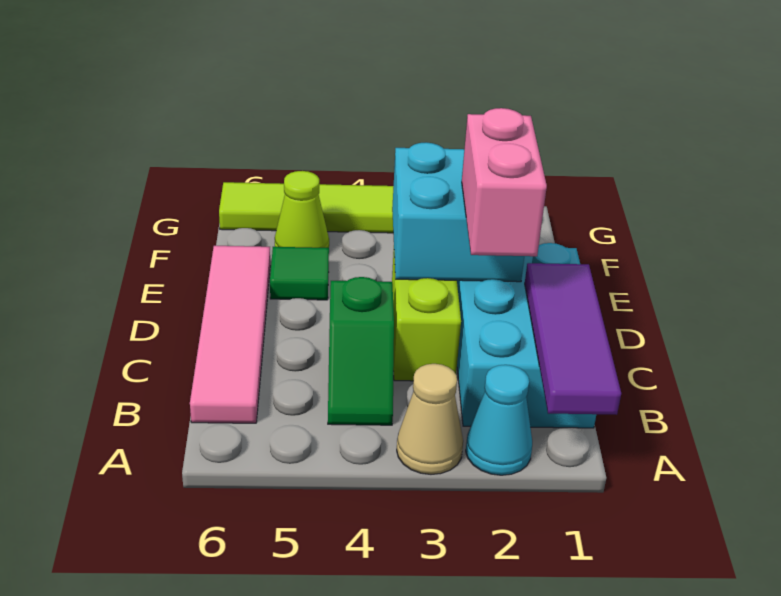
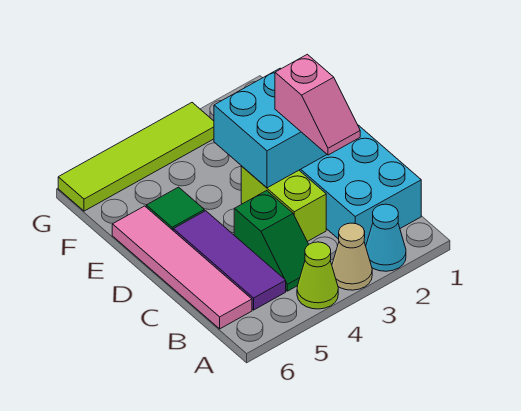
purple tile A1:C1 level 2 -> purple tile B5:D5 level 1
pink brick C2:D2 level 3 -> pink slope C2:D2 level 3 top D
lime cone F5 level 1 -> lime cone A4 level 1

